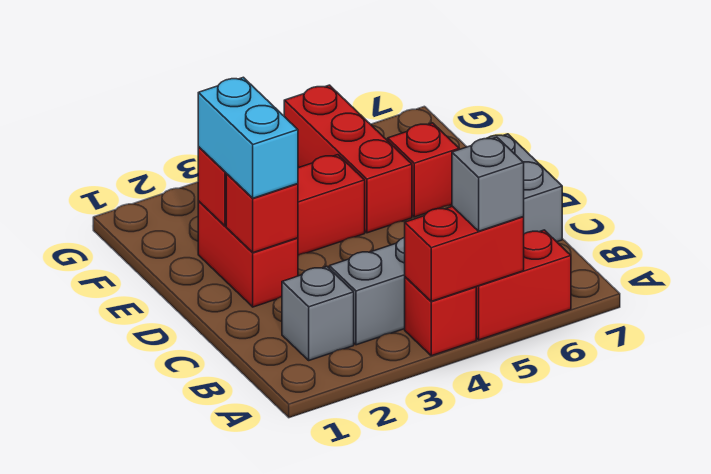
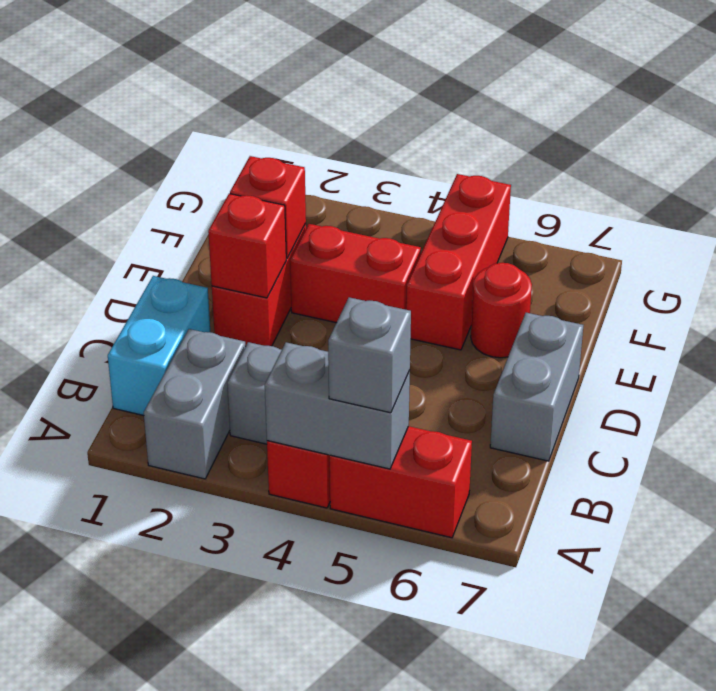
red brick A4:A5 level 2 -> grey brick A4:A5 level 2
grey brick B2 level 1 -> grey brick A2:B2 level 1
cyan brick D2:E2 level 3 -> cyan brick B1:C1 level 1
red brick E6 level 1 -> red round brick E6 level 1

